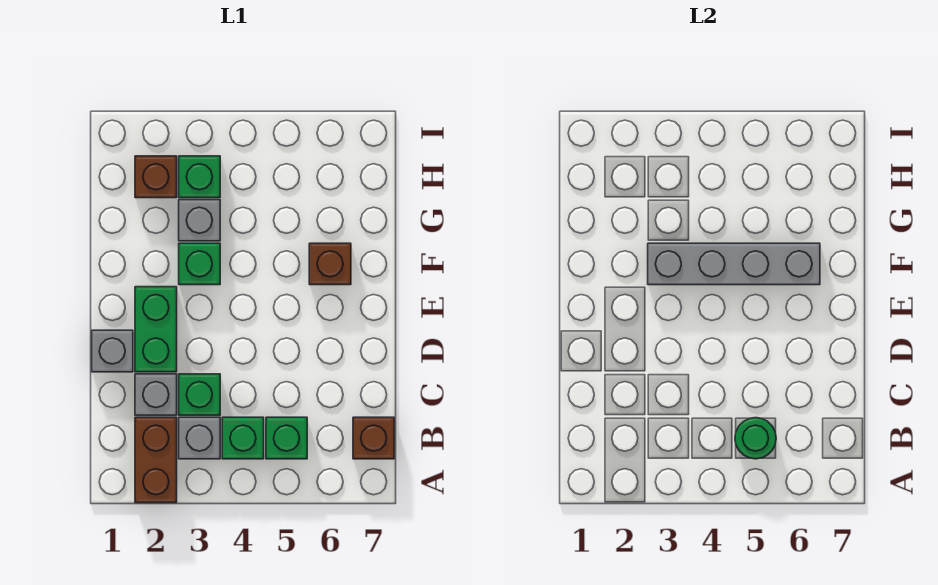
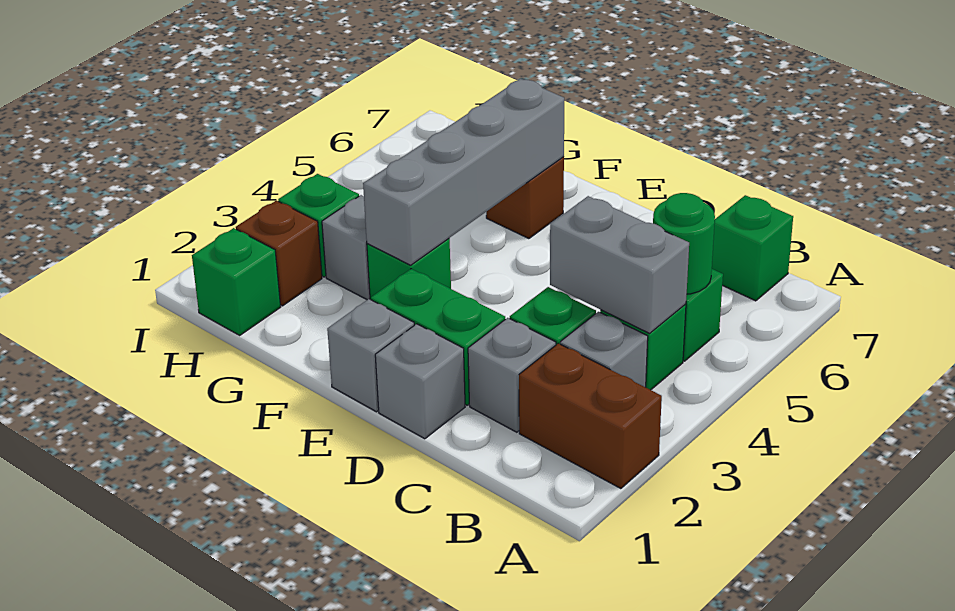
none -> grey brick B4:C4 level 2
brown brick B7 level 1 -> green brick B7 level 1
none -> grey brick E1 level 1
none -> green brick H1 level 1

